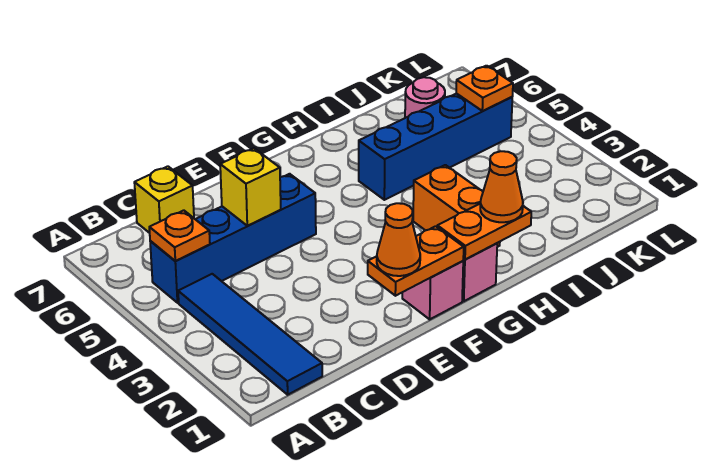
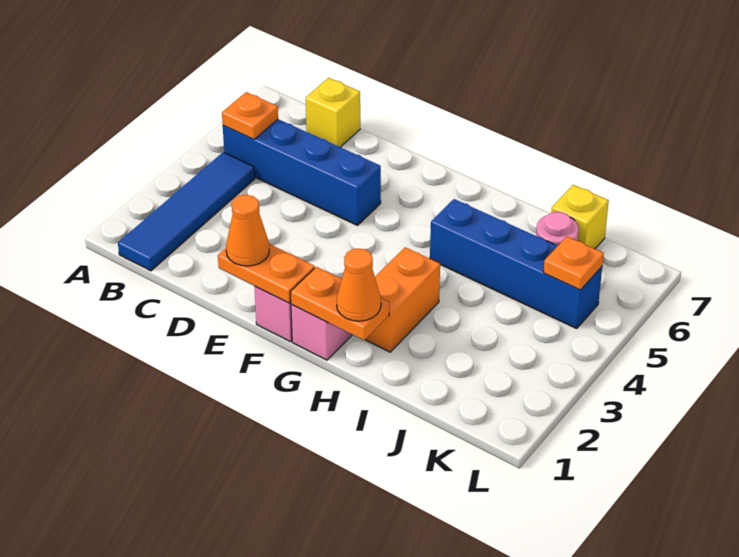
yellow brick D5 level 2 -> yellow brick J7 level 1

